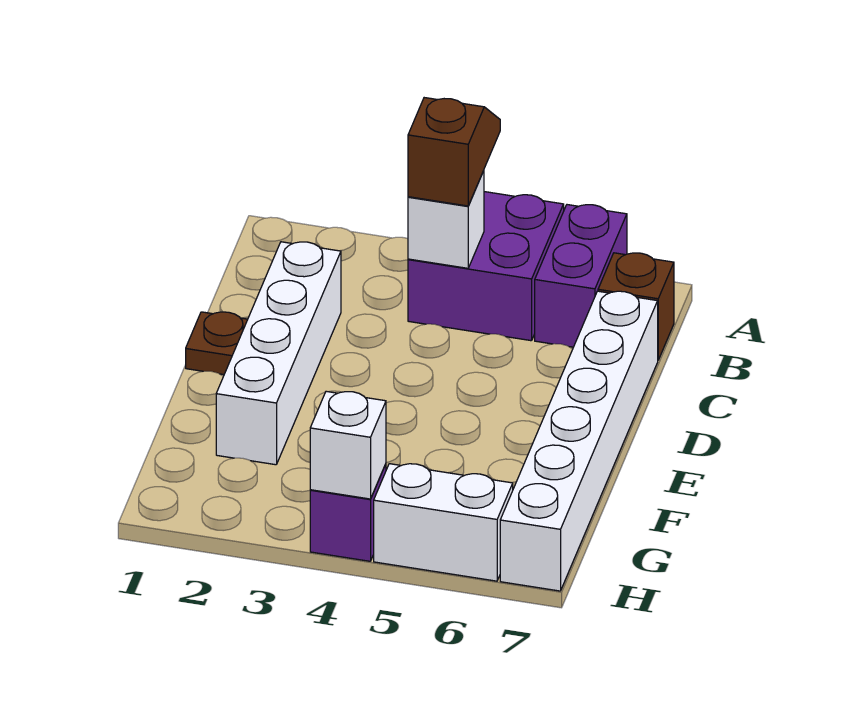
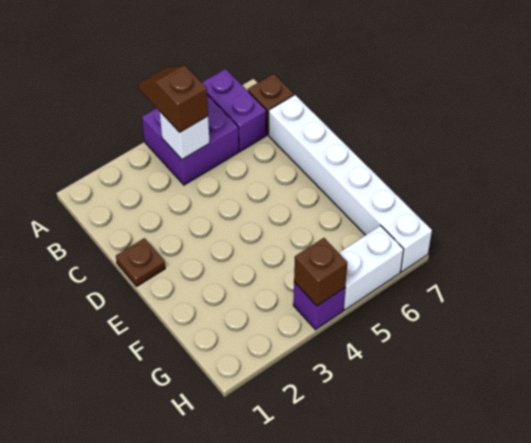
white brick C2:F2 level 1 -> none
white brick H4 level 2 -> brown brick H4 level 2

